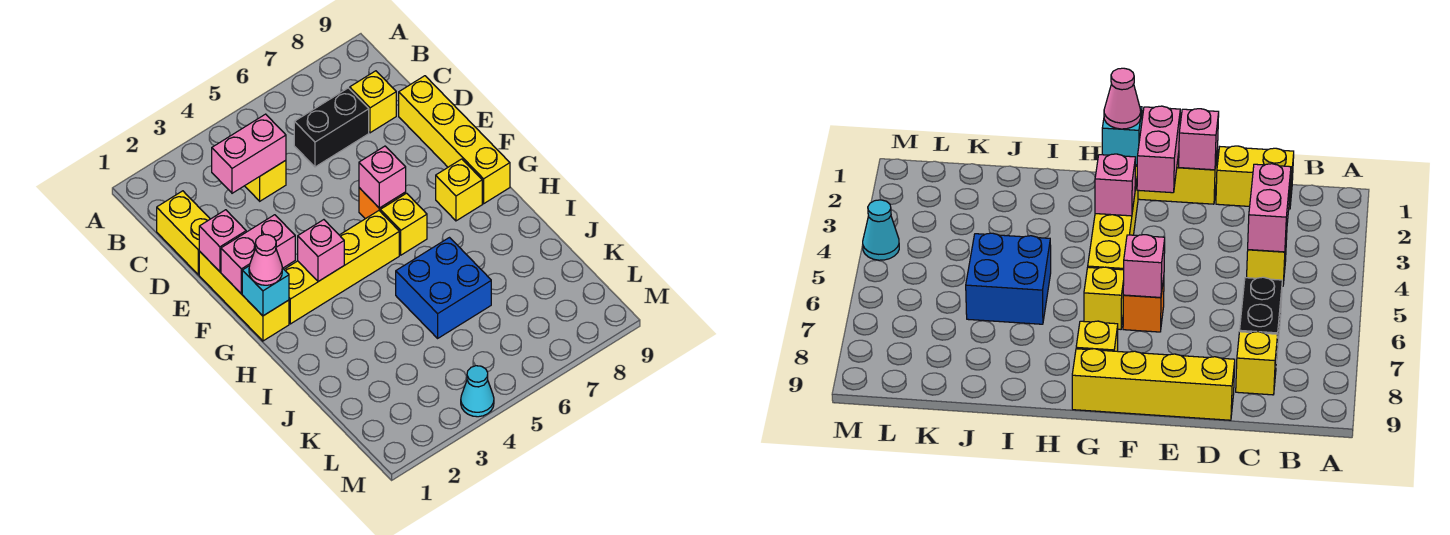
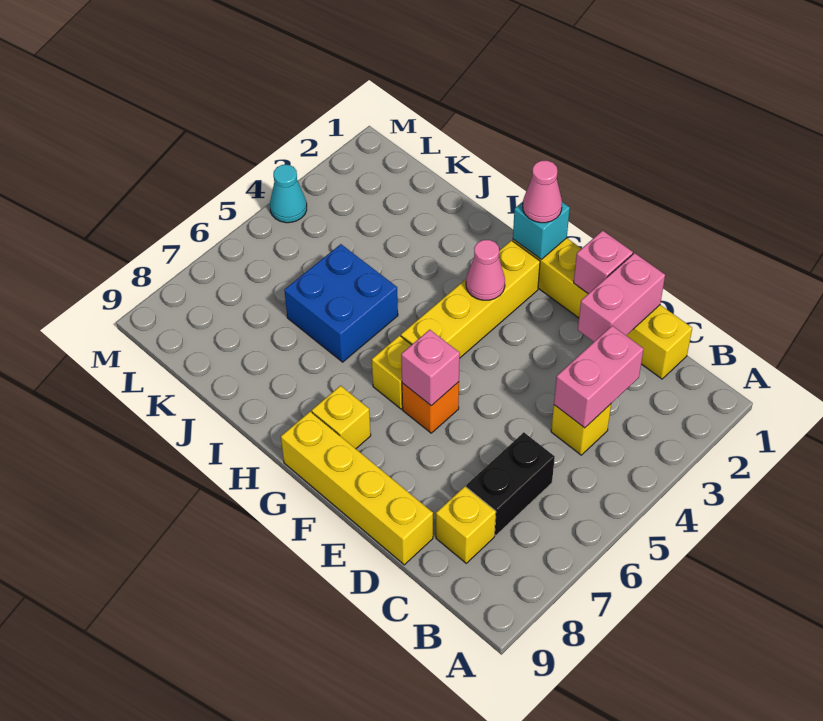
pink brick F1:F2 level 2 -> pink brick D1:D2 level 2
pink brick G3 level 2 -> pink cone G3 level 2

